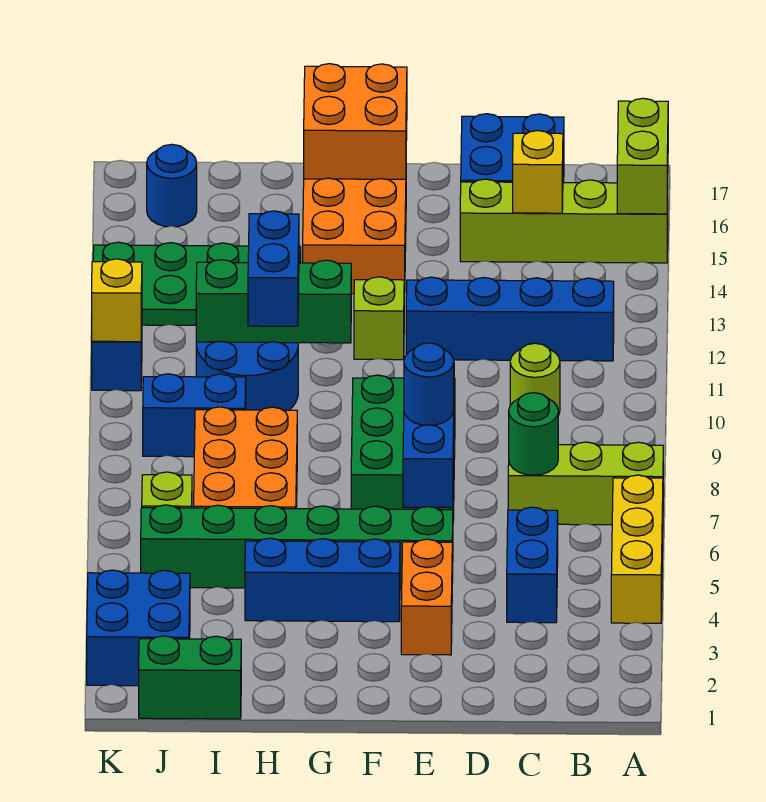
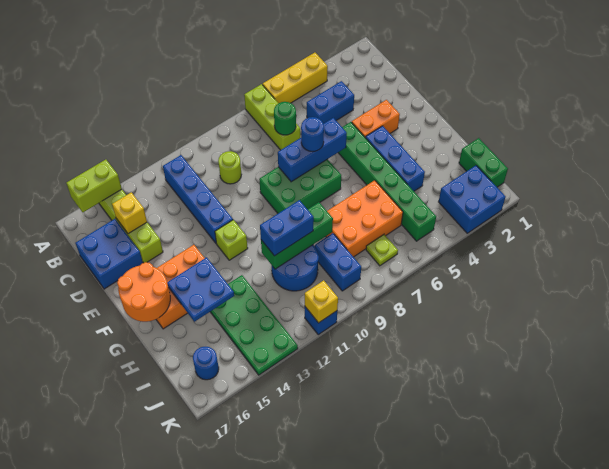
orange brick F16:G17 level 2 -> orange round brick F16:G17 level 2
green brick G11:I11 level 2 -> green brick H9:H11 level 2
none -> blue plate G14:H15 level 2

